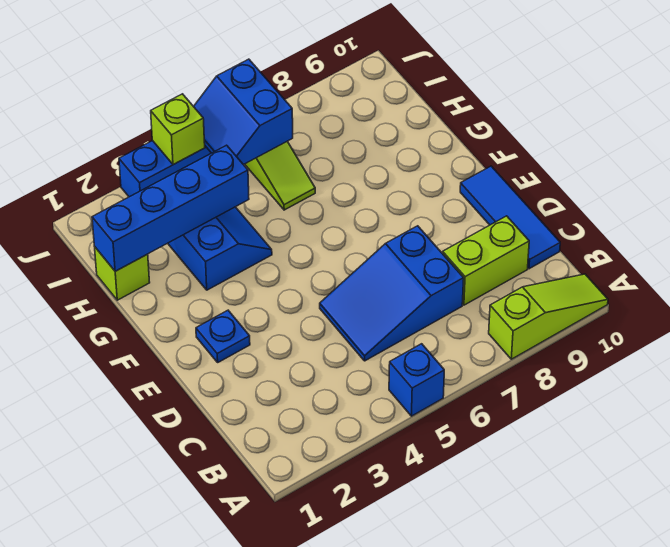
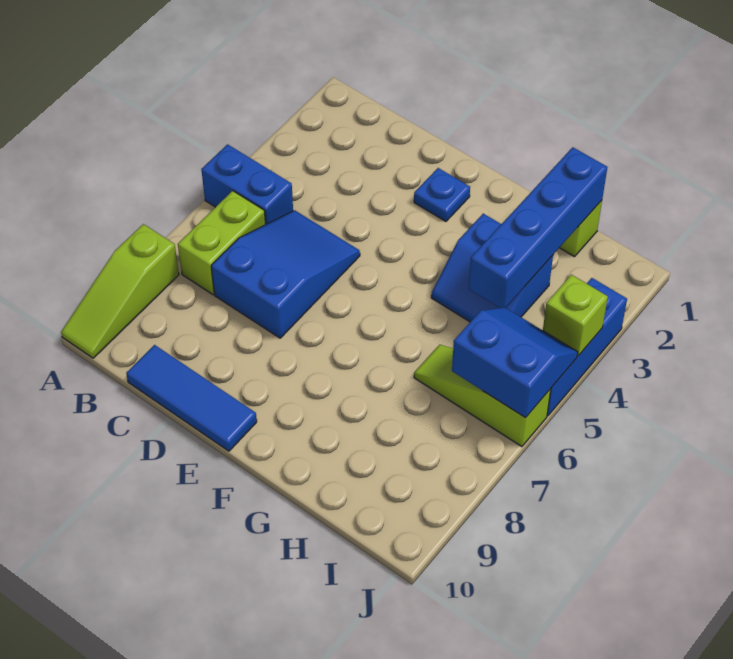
blue brick A5 level 1 -> blue brick A5:B5 level 1
lime brick C8:C9 level 1 -> lime brick B6:B7 level 1

